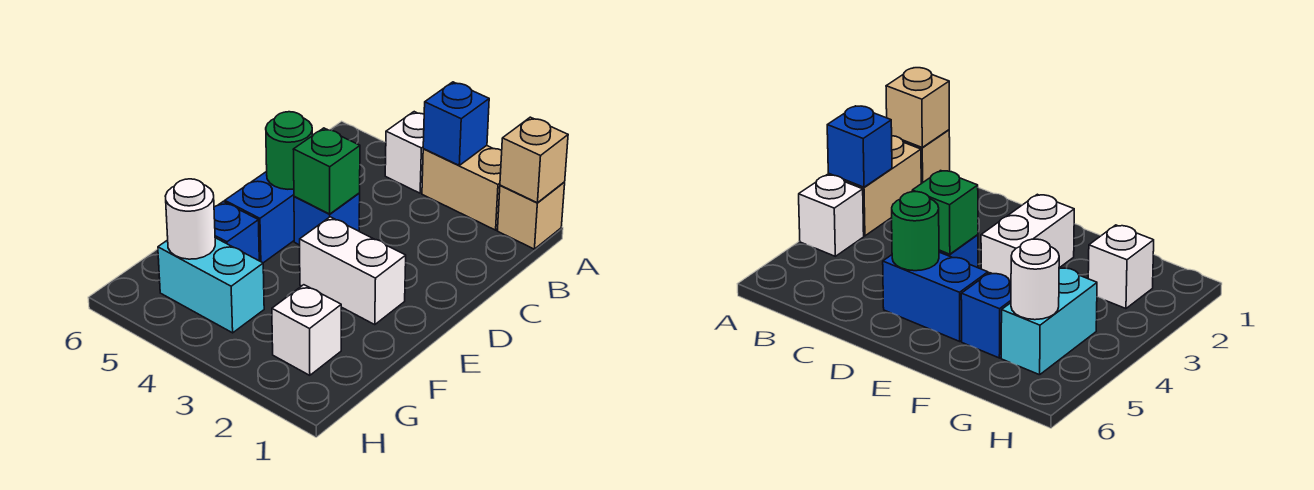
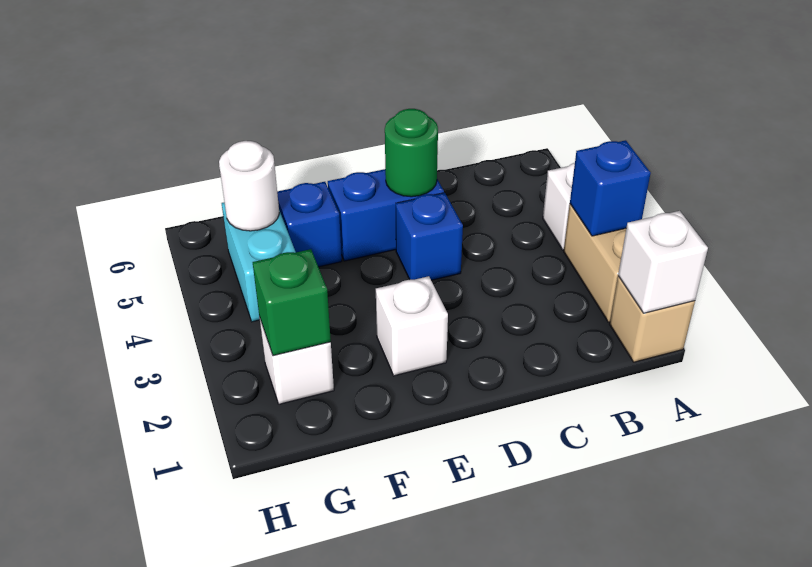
tan brick A1 level 2 -> white brick A1 level 2
green brick D4 level 2 -> green brick G2 level 2
white brick E2:E3 level 1 -> white brick E2 level 1

